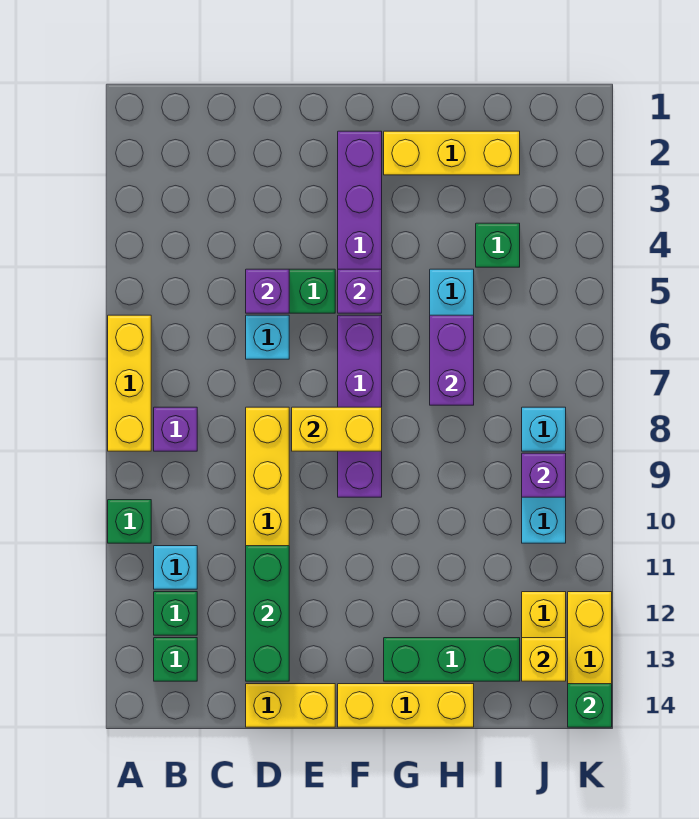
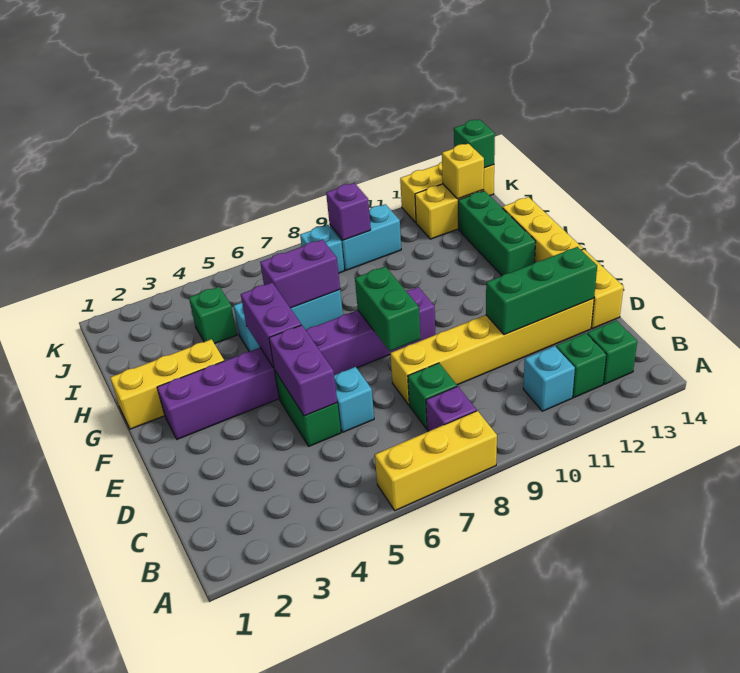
green brick A10 level 1 -> green brick C8 level 1
purple brick D5 level 2 -> purple brick D5:E5 level 2
yellow brick E8:F8 level 2 -> green brick E8:F8 level 2
purple brick F5 level 2 -> purple brick F5:G5 level 2
yellow brick G2:I2 level 1 -> yellow brick G1:G3 level 1

